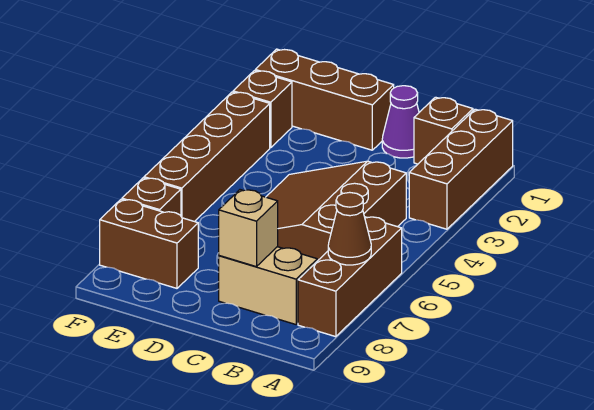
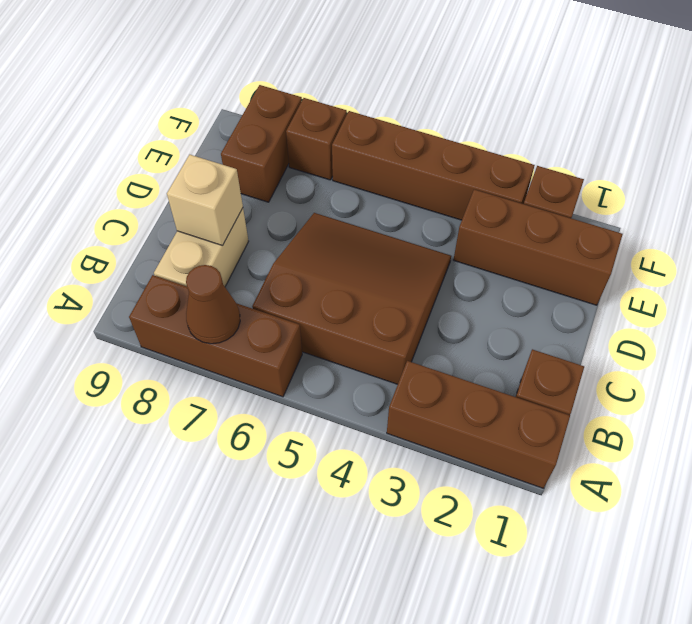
purple cone C1 level 1 -> none
brown brick D1:F1 level 1 -> brown brick E1:E3 level 1

